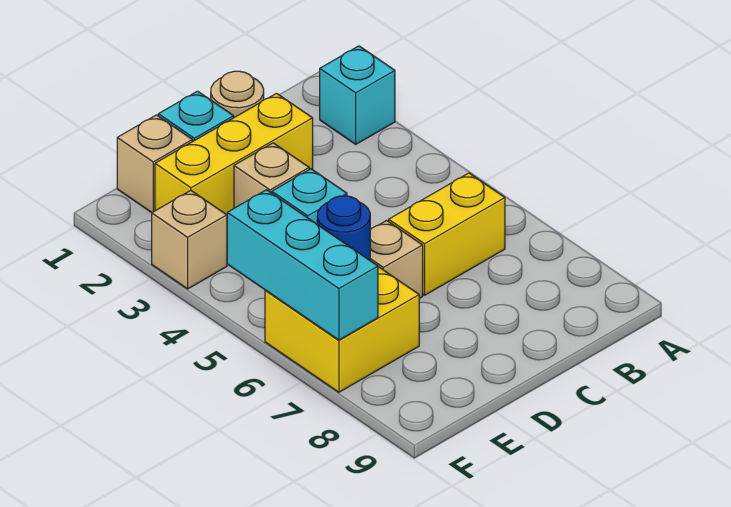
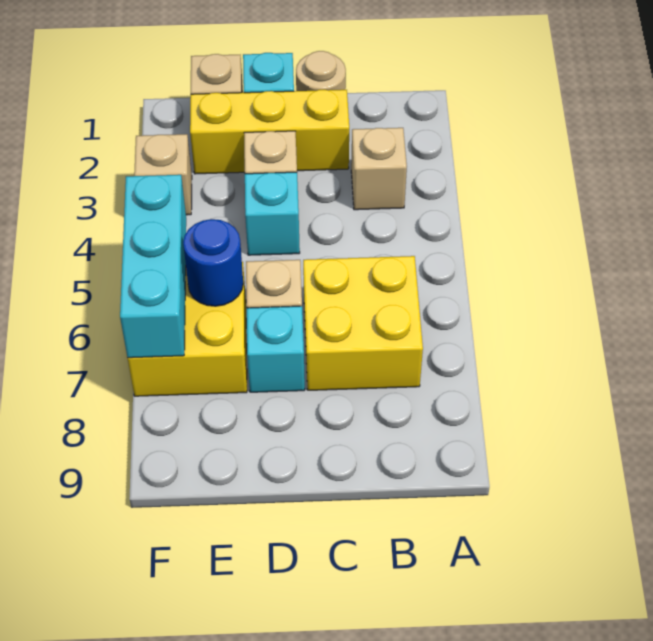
cyan brick A2 level 1 -> cyan brick D7 level 1
none -> tan brick B3 level 1
yellow brick B6:C6 level 1 -> yellow brick B6:C7 level 1

